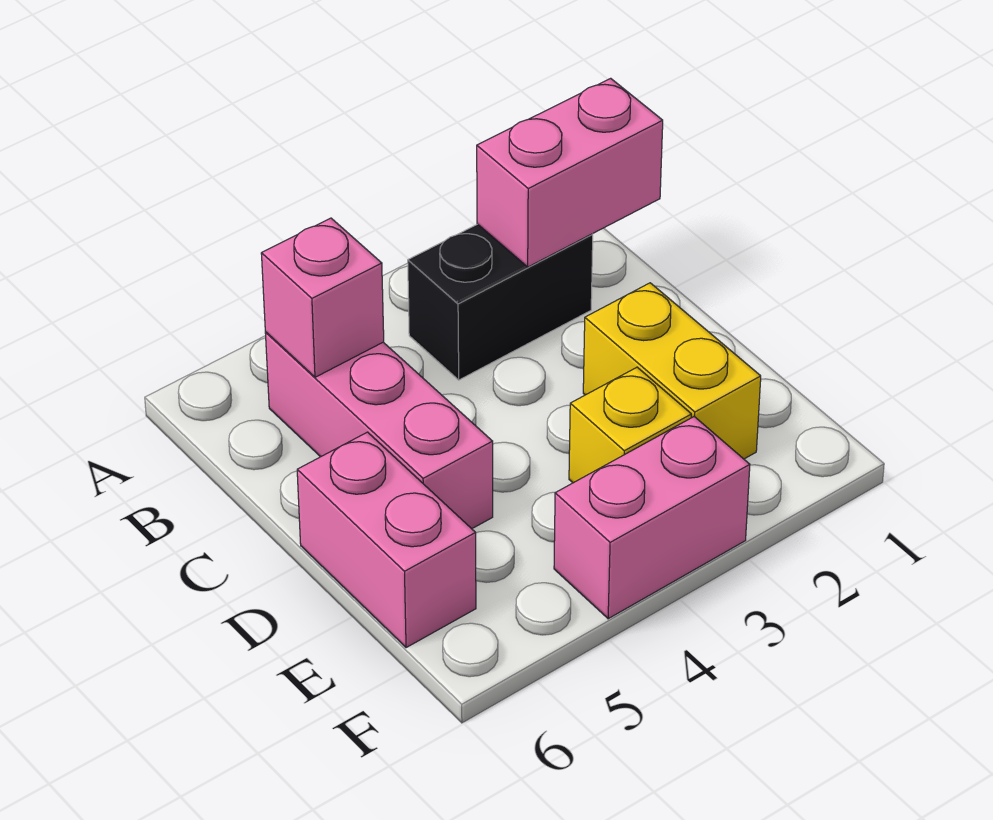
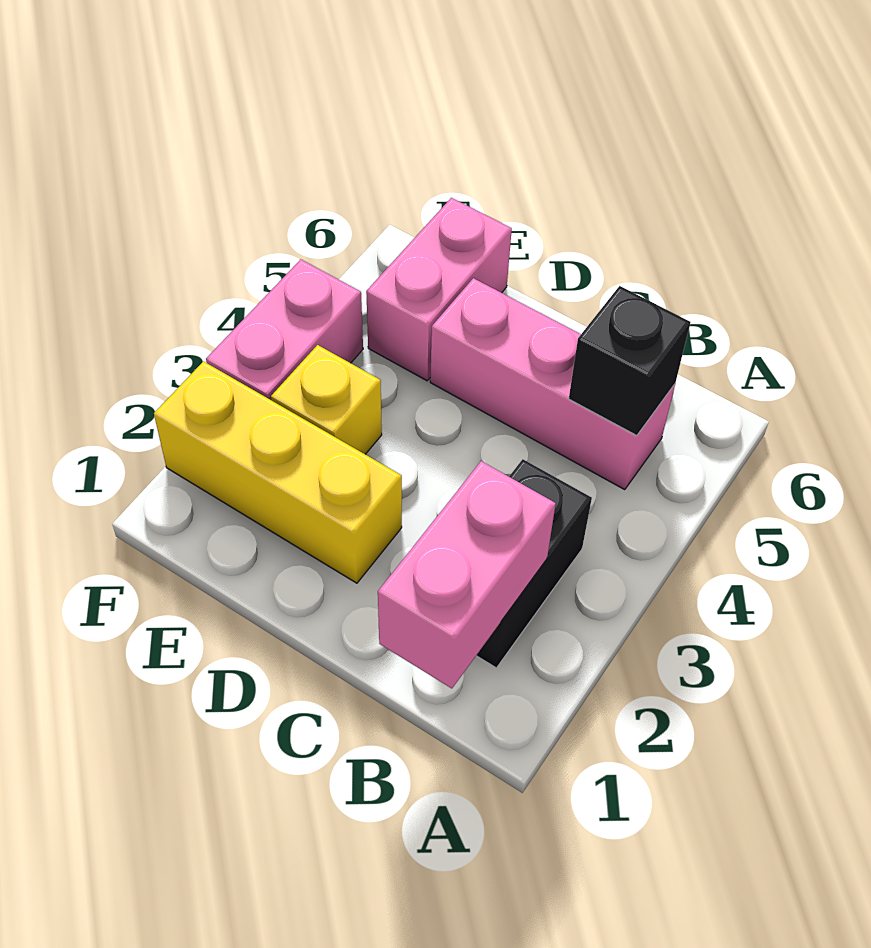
pink brick B5 level 2 -> black brick B5 level 2
yellow brick D2:E2 level 1 -> yellow brick D2:F2 level 1
pink brick D6:E6 level 1 -> pink brick E5:E6 level 1

